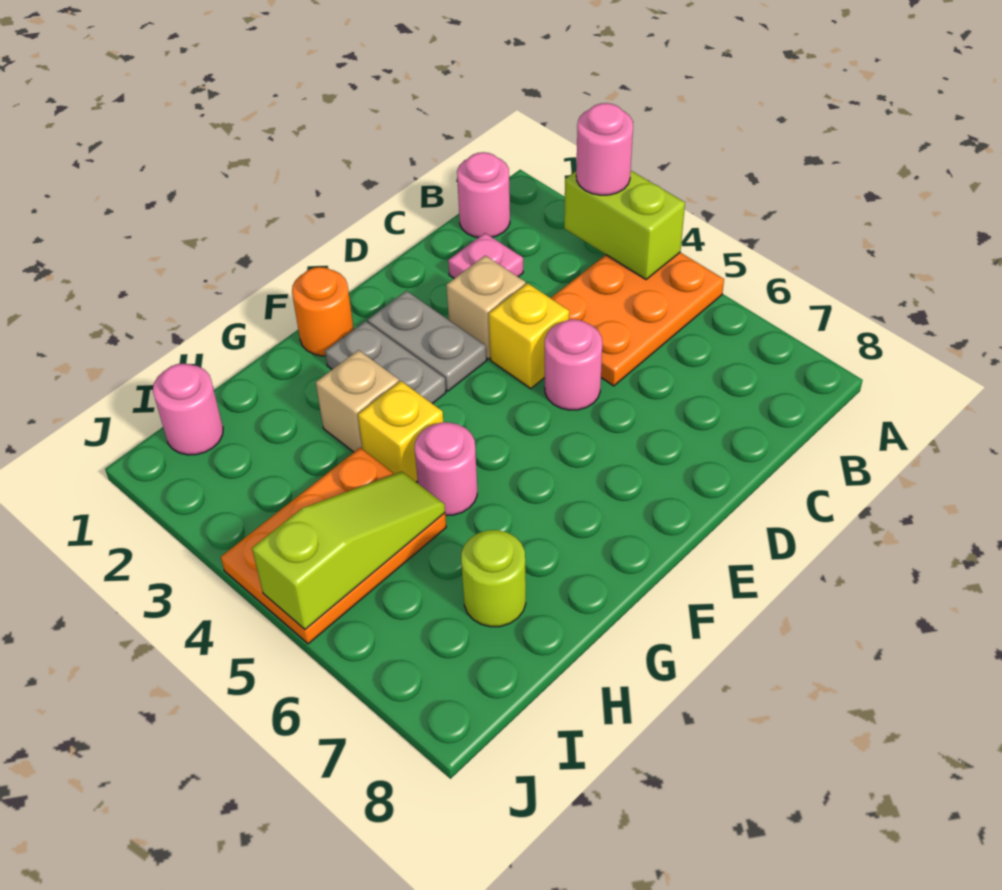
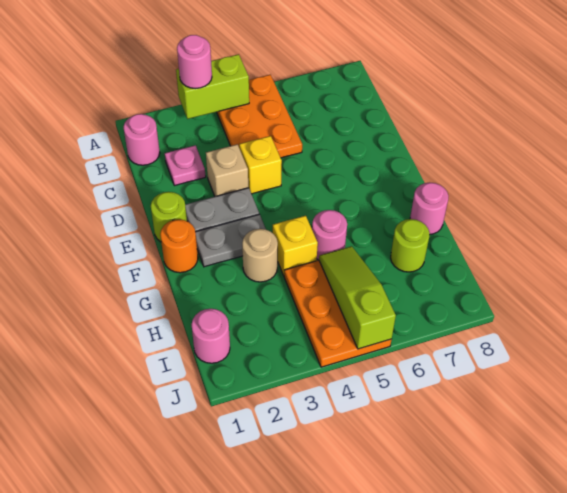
pink round brick D5 level 1 -> pink round brick G8 level 1
none -> lime round brick E1 level 1
tan brick G3 level 1 -> tan round brick G3 level 1

